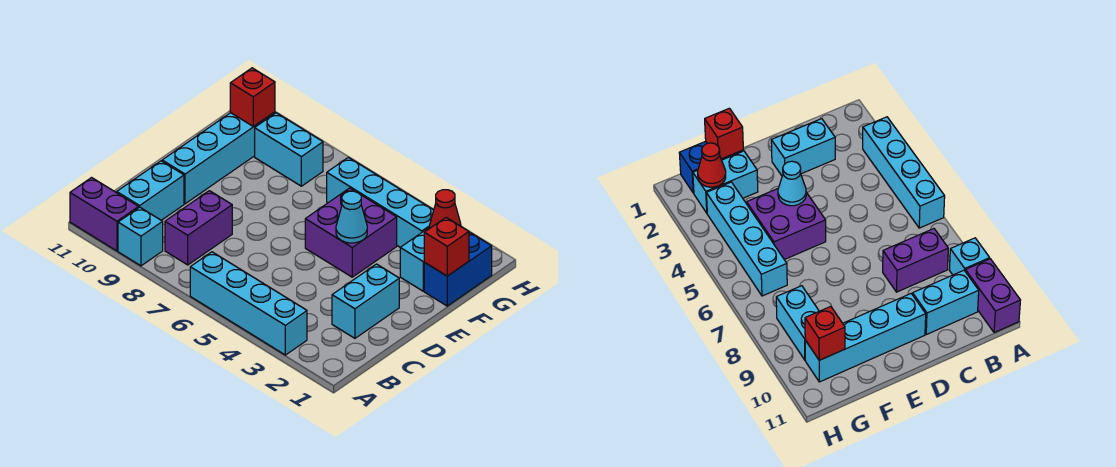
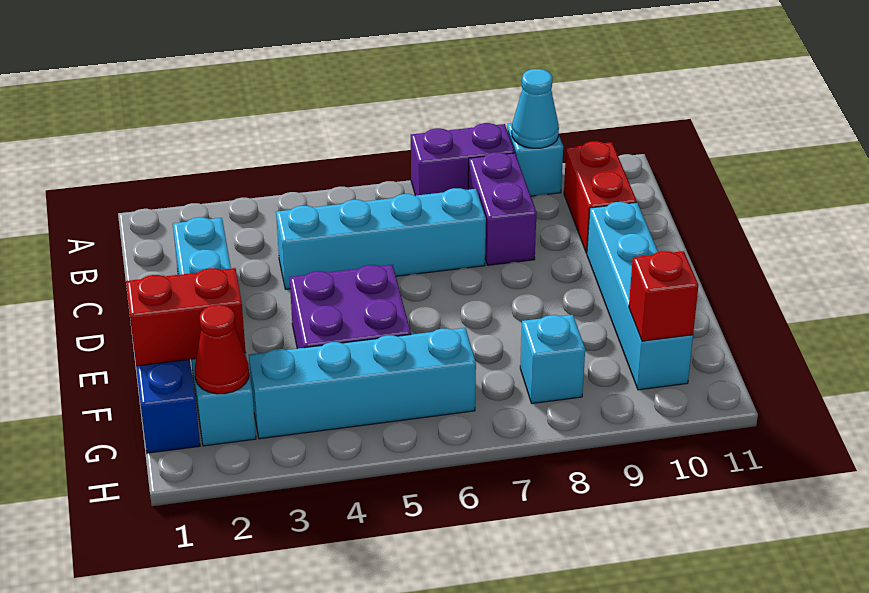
cyan brick A3:A6 level 1 -> cyan brick C4:C7 level 1
purple brick A10:A11 level 1 -> purple brick A7:A8 level 1
cyan brick B10:C10 level 1 -> red brick B10:C10 level 1
cyan cone E4 level 2 -> cyan cone A9 level 2
red brick F1 level 2 -> red brick F1:F2 level 2
cyan brick G8:G9 level 1 -> cyan brick G8 level 1

